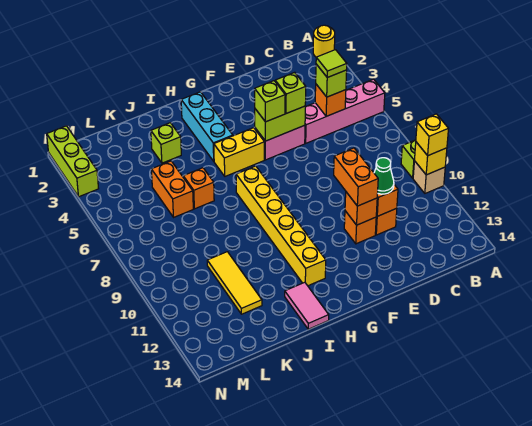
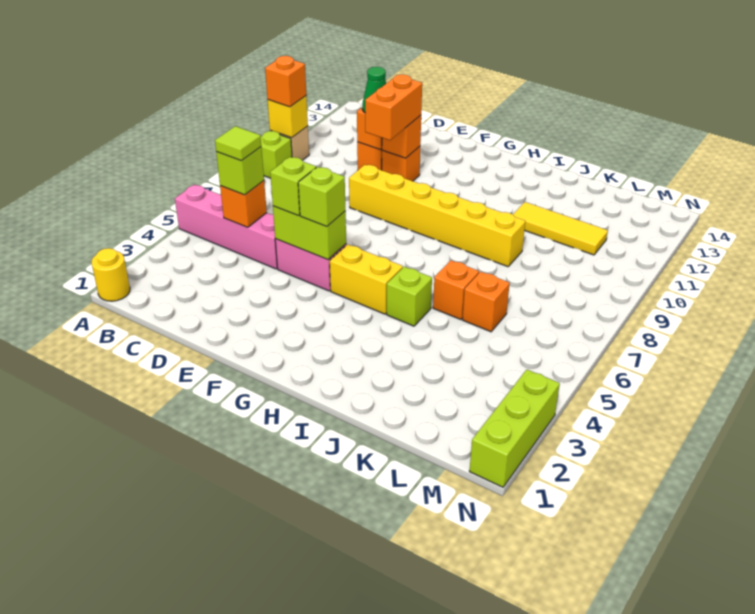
yellow brick A10 level 3 -> orange brick A10 level 3
cyan brick H2:H4 level 1 -> none
yellow brick H7:H12 level 1 -> yellow brick E9:J9 level 1
pink tile I13:I14 level 1 -> none
lime brick J3 level 1 -> lime brick I5 level 1
orange brick K5:K6 level 1 -> orange brick K6 level 1
yellow tile K10:K12 level 1 -> yellow tile J11:L11 level 1

